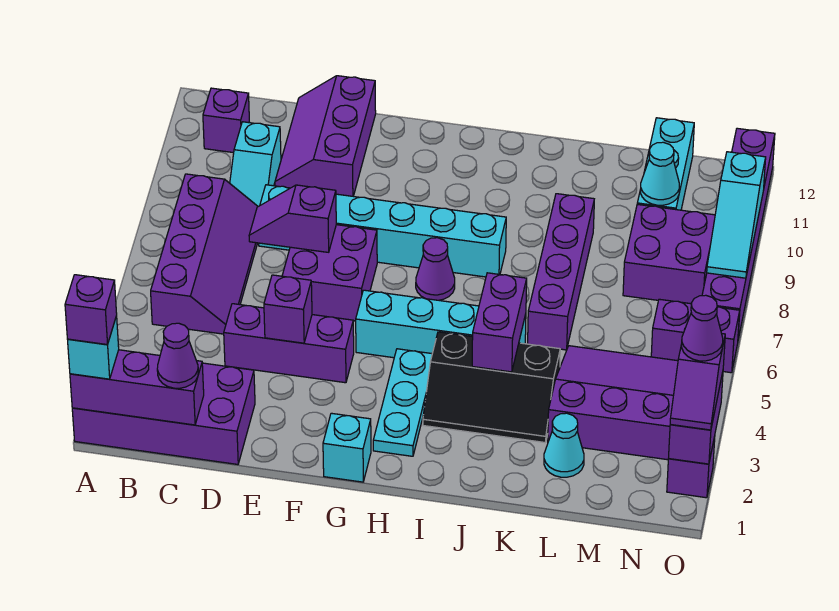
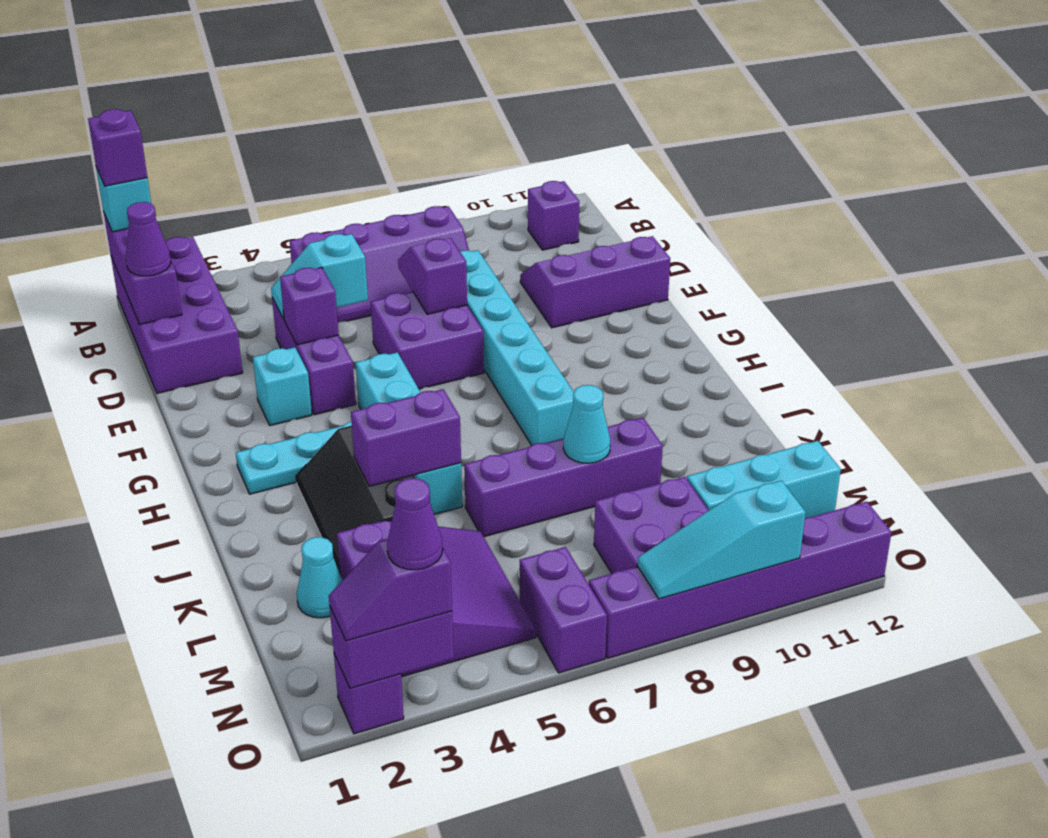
cyan slope C9:C10 level 1 top 10 -> cyan slope D4:D5 level 2 top 5
cyan brick G1 level 1 -> cyan brick F3 level 1
purple cone H7 level 1 -> none
cyan cone M10 level 2 -> cyan cone K8 level 2

